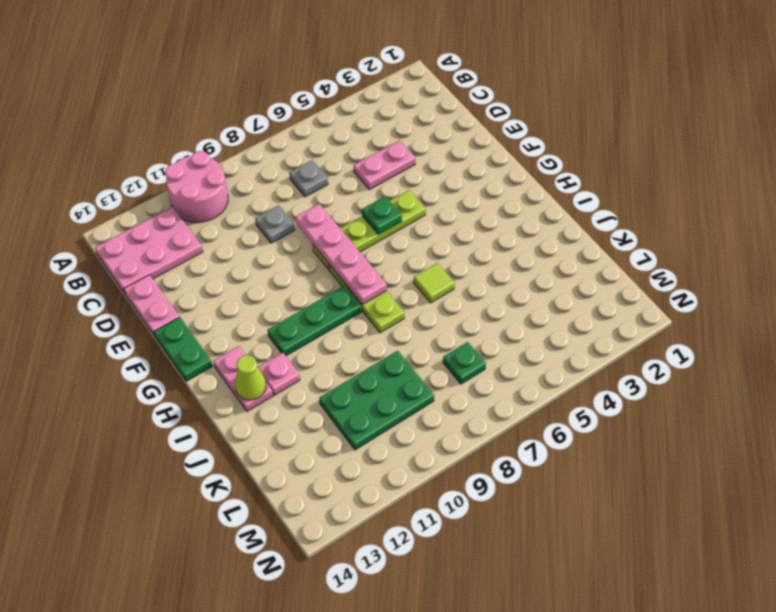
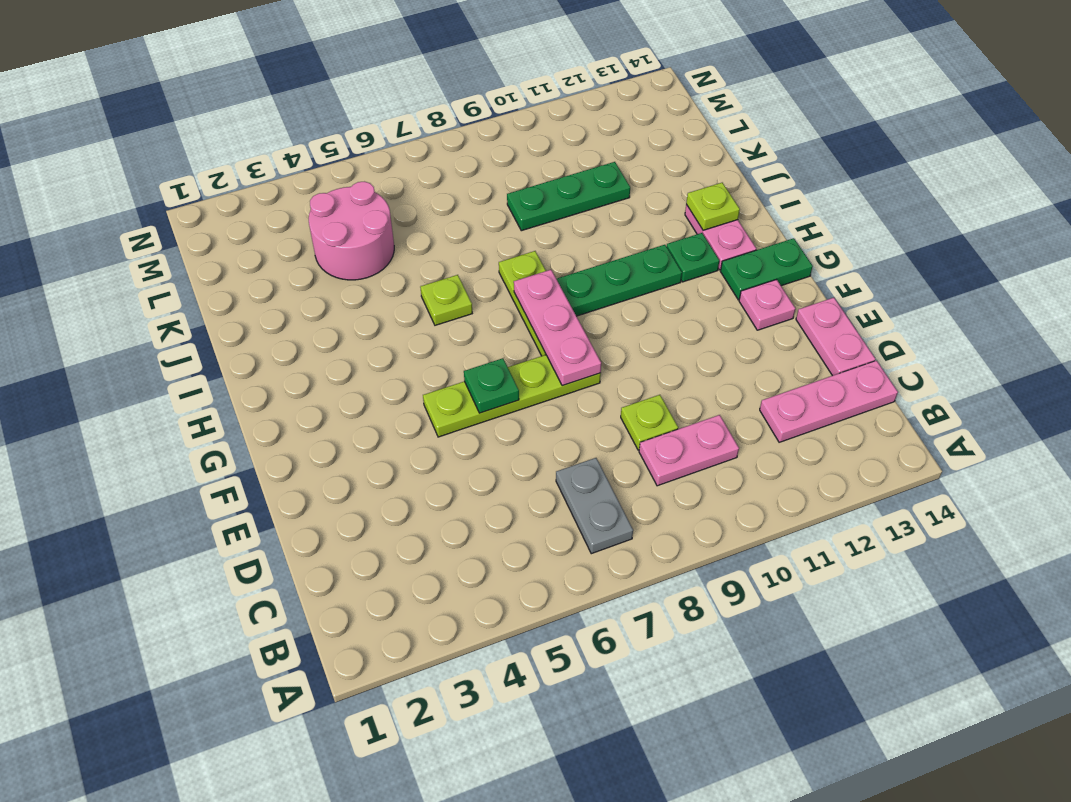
pink round brick A10:B11 level 1 -> pink round brick K4:L5 level 1
pink plate B12:C14 level 1 -> pink plate C12:C14 level 1
grey plate C7 level 1 -> grey plate B7:C7 level 1
pink plate D4:D5 level 1 -> pink plate C9:C10 level 1
grey plate D9 level 1 -> lime plate D9 level 1
pink plate E8:H8 level 2 -> pink plate F8:H8 level 2
green plate F14:G14 level 1 -> green plate G13:G14 level 1
lime tile I6 level 1 -> lime plate I6 level 1
pink plate I12 level 1 -> pink plate F13 level 1
lime cone I13 level 2 -> lime plate I13 level 2
green plate K9:L11 level 1 -> green plate K9:K11 level 1
green plate L7 level 1 -> green plate H12 level 1

